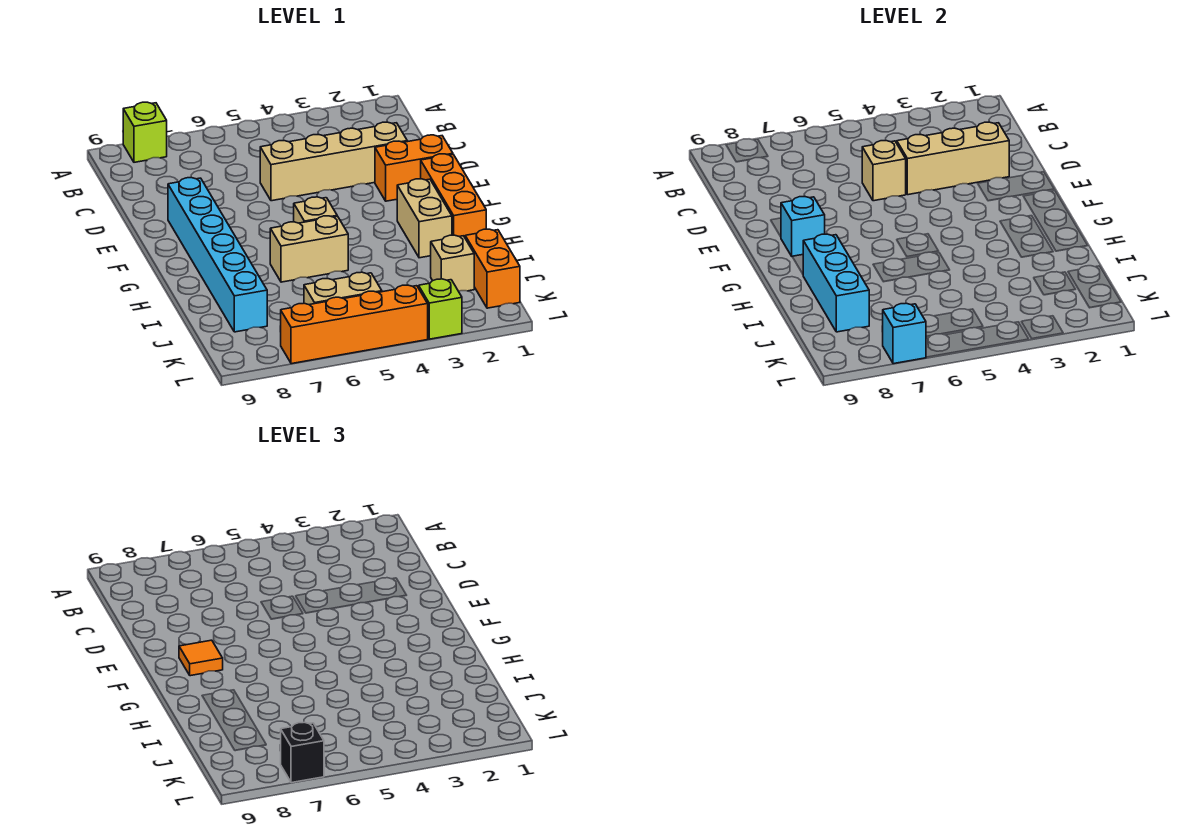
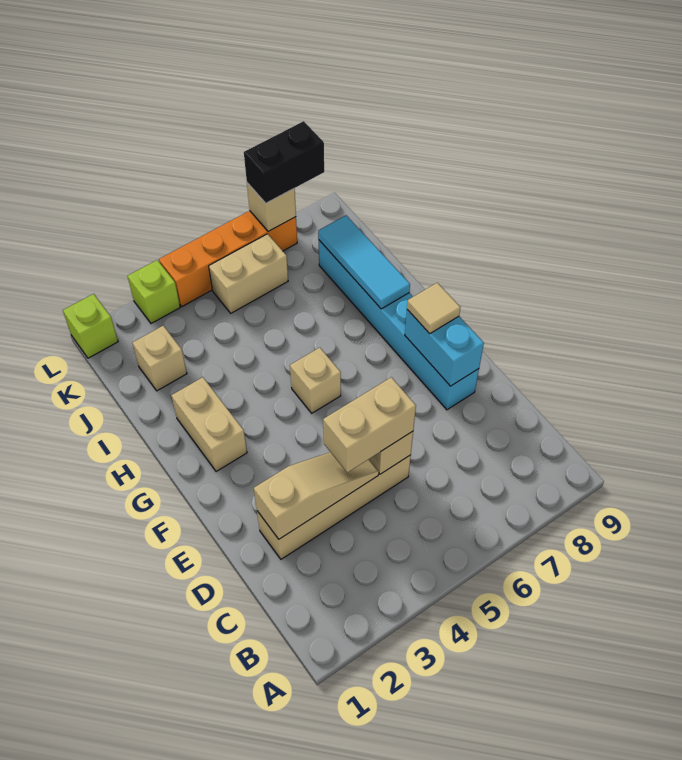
lime brick A8 level 1 -> lime brick L1 level 1
tan brick D2:D4 level 2 -> tan slope D2:D4 level 2 top 2
orange brick E1:E2 level 1 -> none
orange brick F1:H1 level 1 -> none
cyan brick F8 level 2 -> cyan brick E8:F8 level 2
orange tile F8 level 3 -> tan tile F8 level 3
tan brick H5:H6 level 1 -> tan brick D4:D5 level 3
cyan brick H8:J8 level 2 -> cyan tile H8:J8 level 2
orange brick J1:K1 level 1 -> none
cyan brick L7 level 2 -> tan brick L7 level 2
black brick L7 level 3 -> black brick L7:L8 level 3

